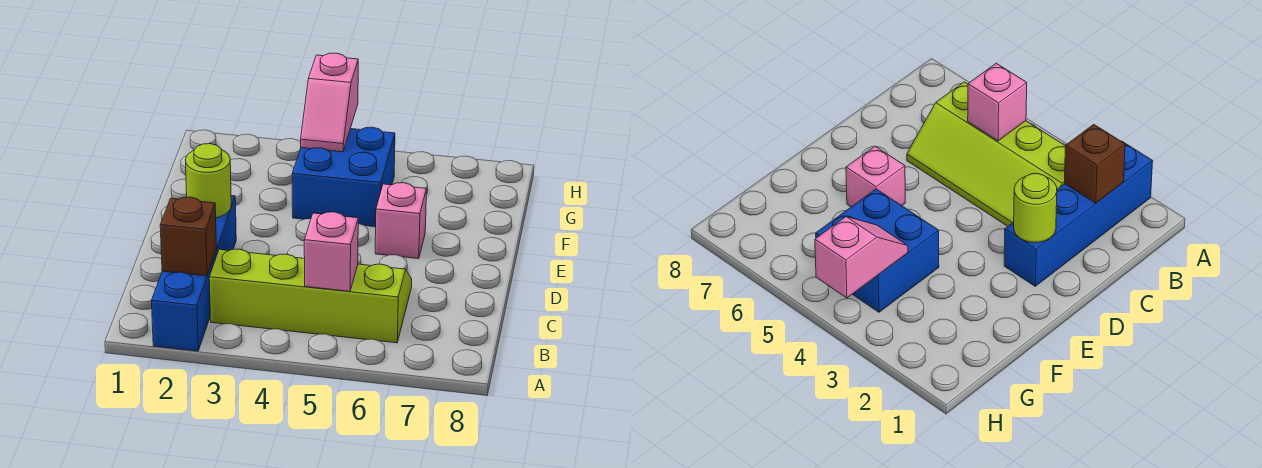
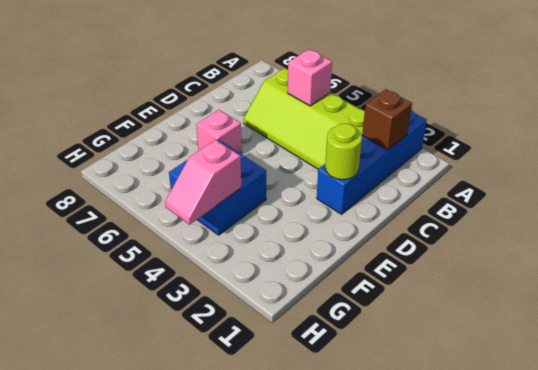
pink slope G4:H4 level 2 top H -> pink slope G4:H4 level 2 top G

